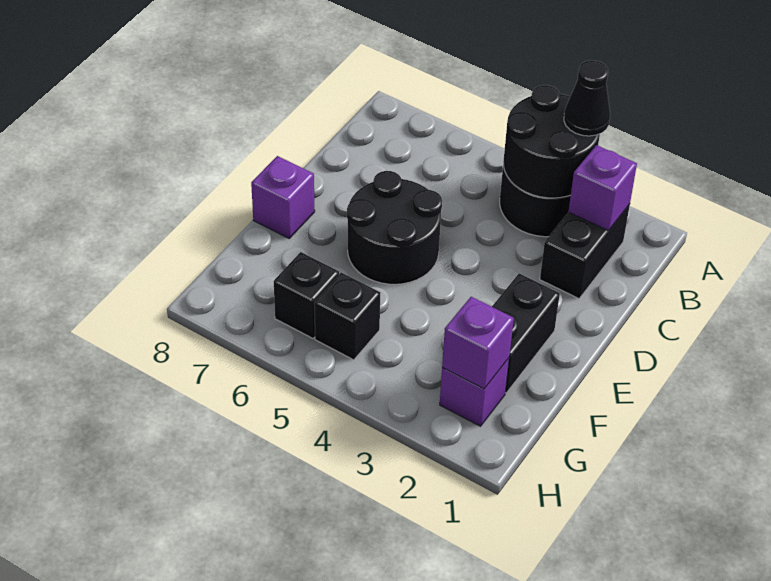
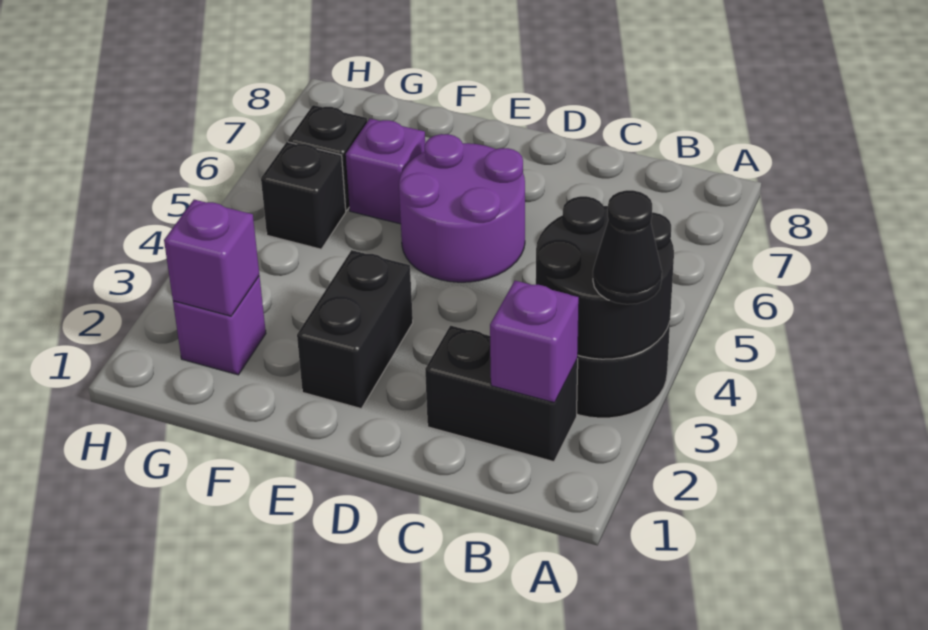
black round brick D5:E6 level 1 -> purple round brick D5:E6 level 1
black brick E2:F2 level 1 -> black brick E2:E3 level 1
purple brick E8 level 1 -> purple brick F6 level 1

